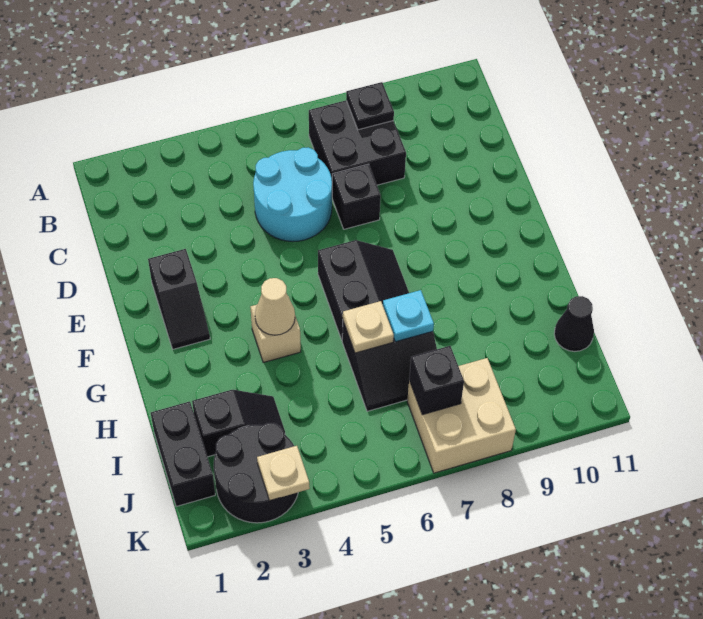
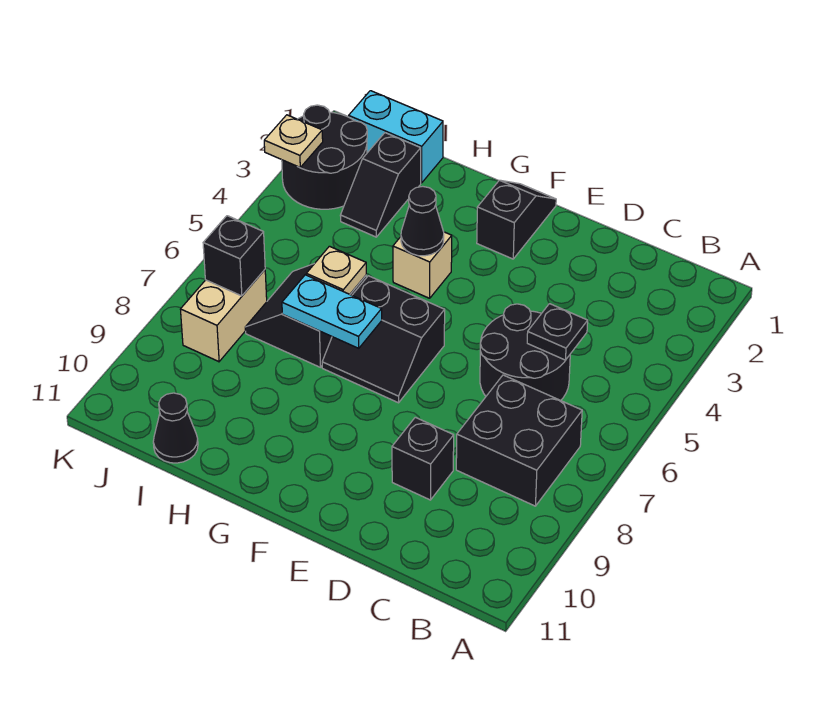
black plate B8 level 2 -> black plate C5 level 2
cyan round brick C5:D6 level 1 -> black round brick C5:D6 level 1
black brick D7 level 1 -> black brick D9 level 1
black slope E2:F2 level 1 top E -> black slope F1:F2 level 1 top 2
tan cone G4 level 2 -> black cone G4 level 2
cyan plate H7 level 2 -> cyan plate G7:H7 level 2
black brick I1:J1 level 1 -> cyan brick I1:J1 level 1
tan brick J7:K8 level 1 -> tan brick J7:J8 level 1

